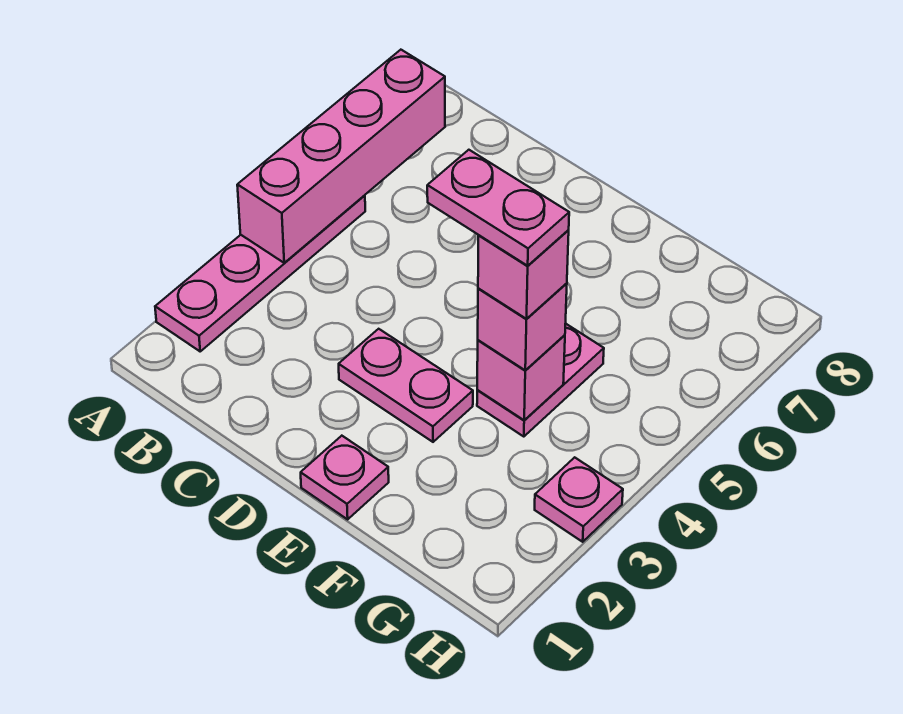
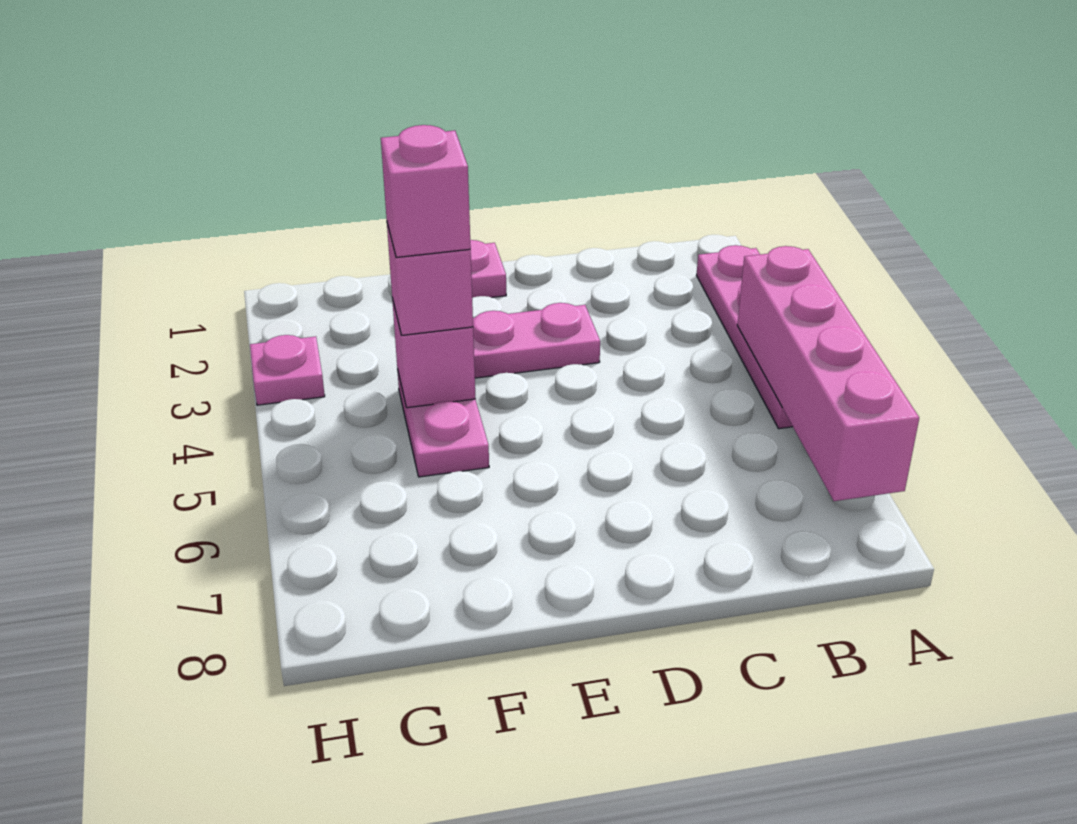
pink plate E4:F4 level 5 -> none

